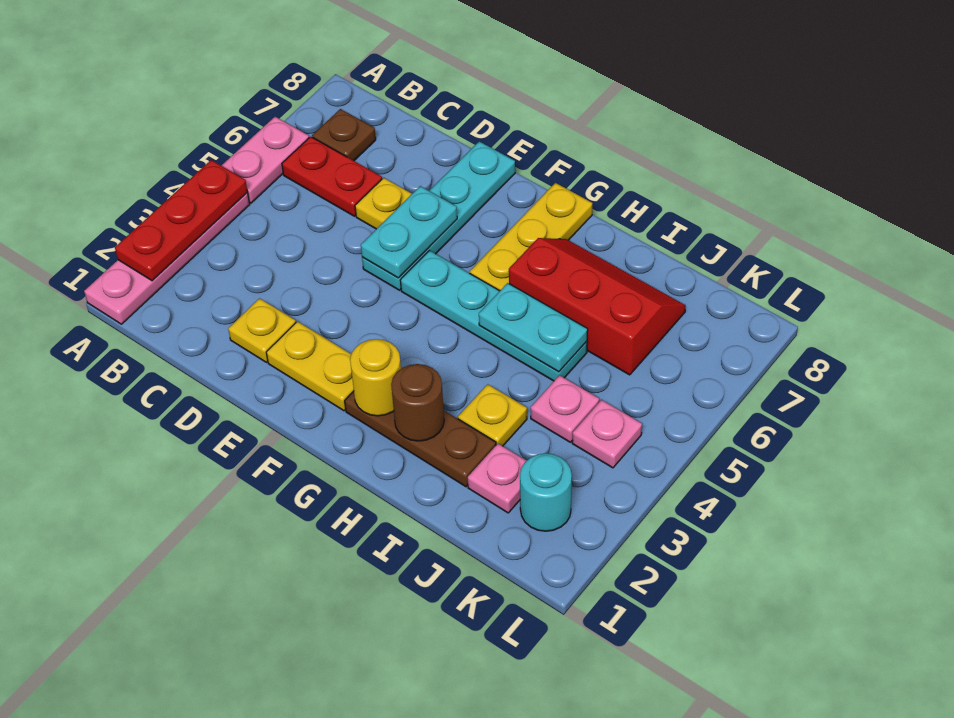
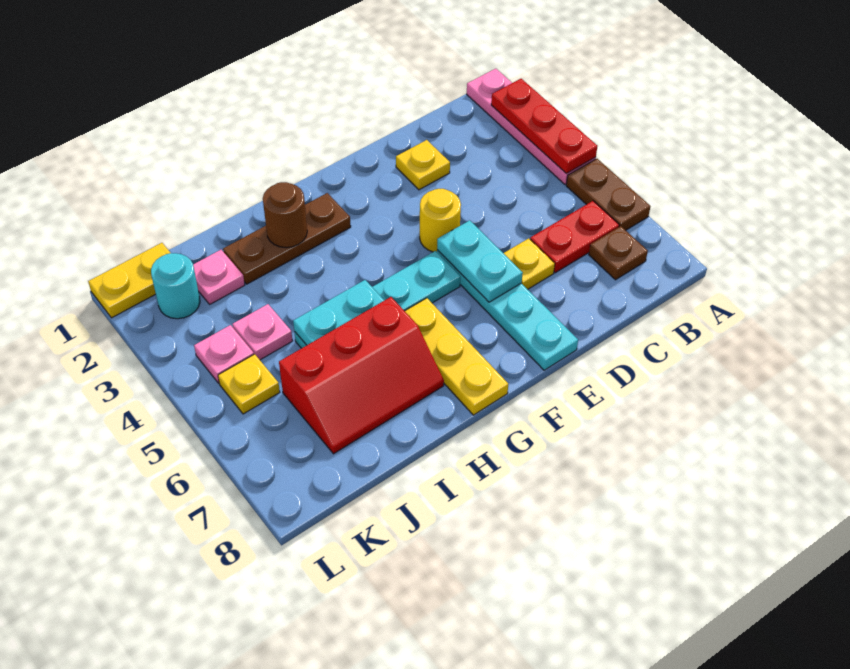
pink plate A5:A6 level 1 -> brown plate A5:A6 level 1
yellow plate E2:F2 level 1 -> yellow plate K1:L1 level 1
yellow round brick G2 level 2 -> yellow round brick E4 level 1
yellow plate I3 level 1 -> yellow plate K5 level 1

